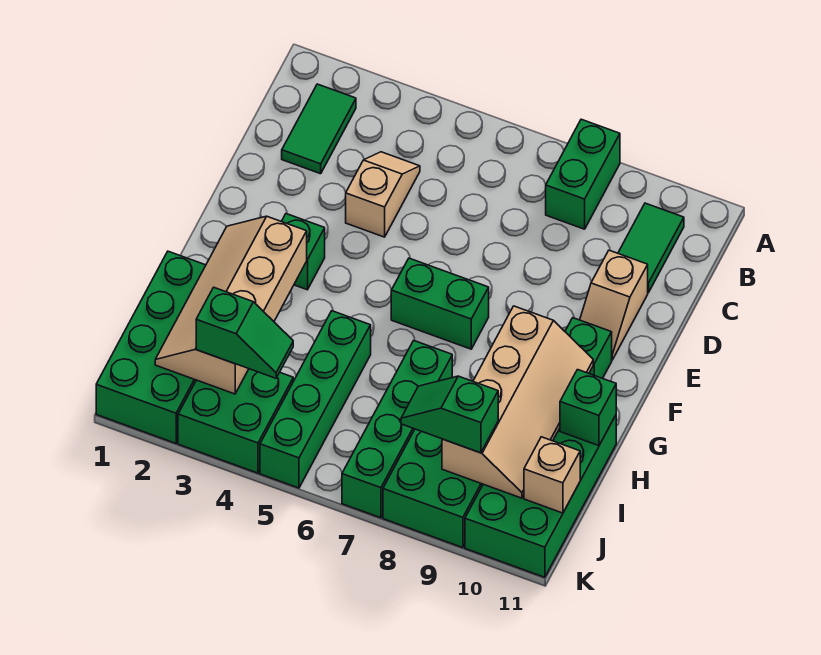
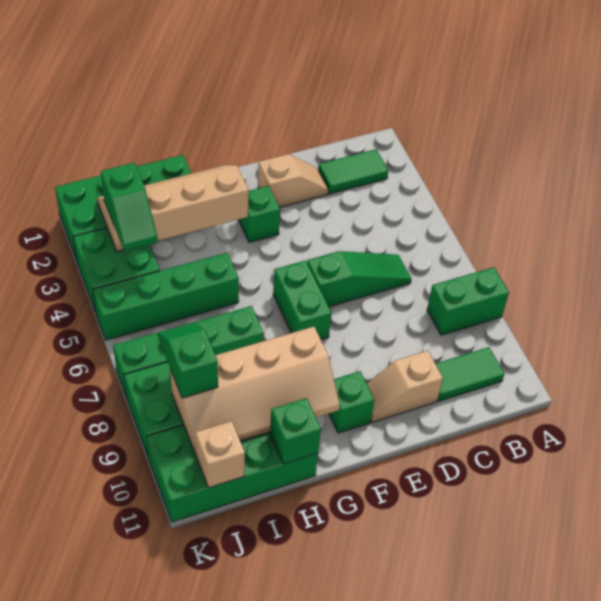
tan slope C4:D4 level 1 top D -> tan slope D2:E2 level 1 top E
none -> green slope C6:E6 level 1 top E

